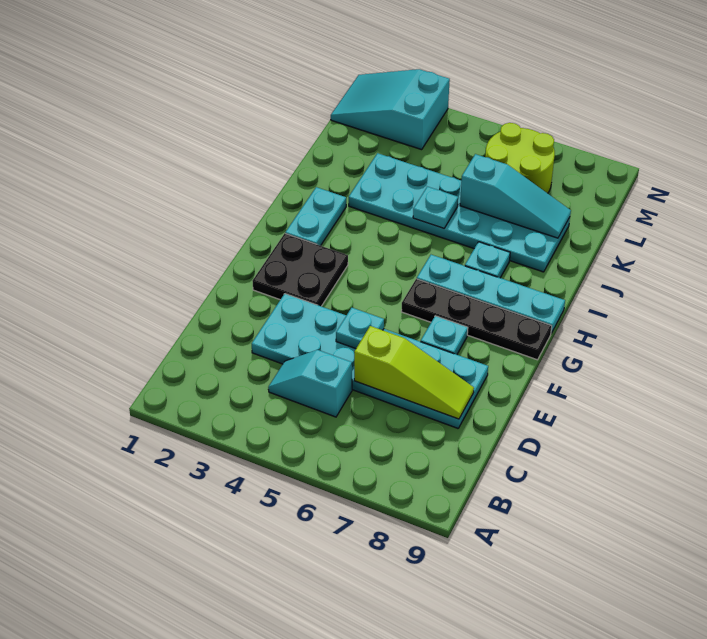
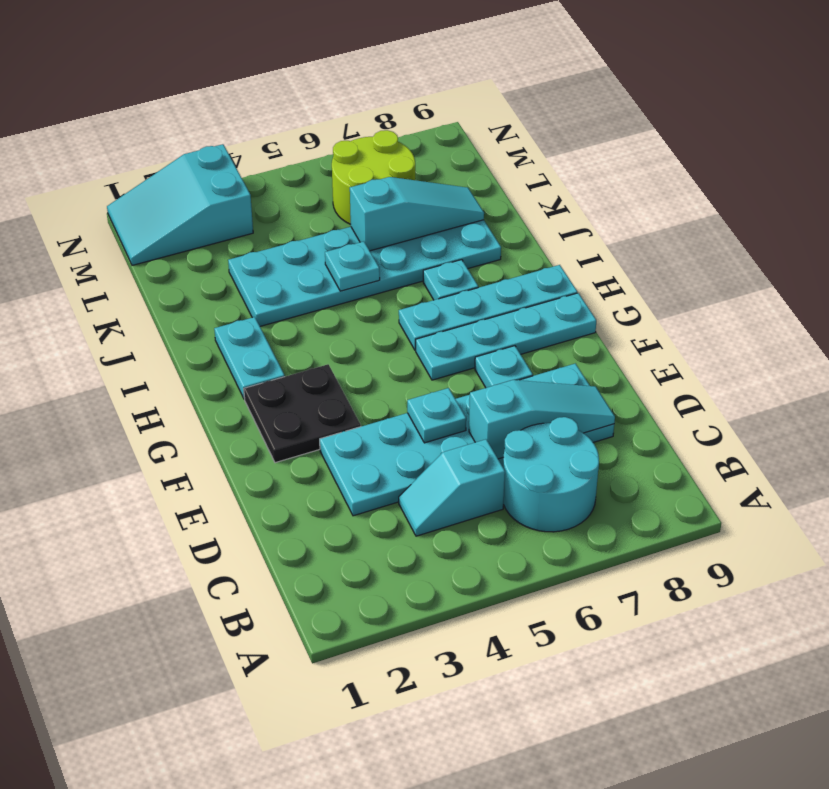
none -> cyan round brick B6:C7 level 1
lime slope D6:D8 level 2 top 6 -> cyan slope D6:D8 level 2 top 6
black plate G6:G9 level 1 -> cyan plate G6:G9 level 1

